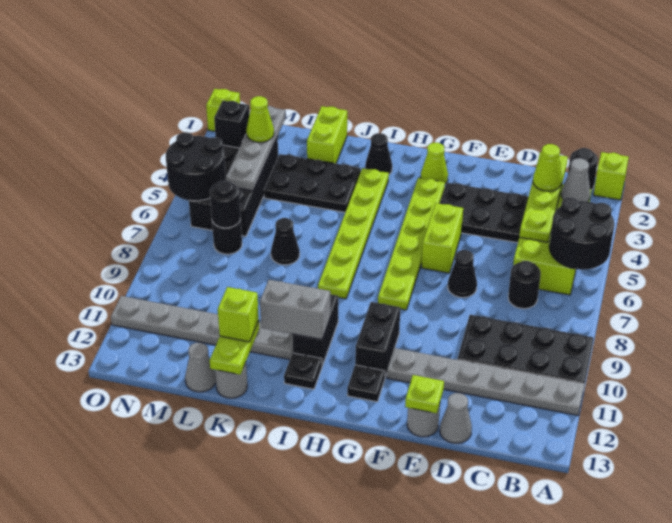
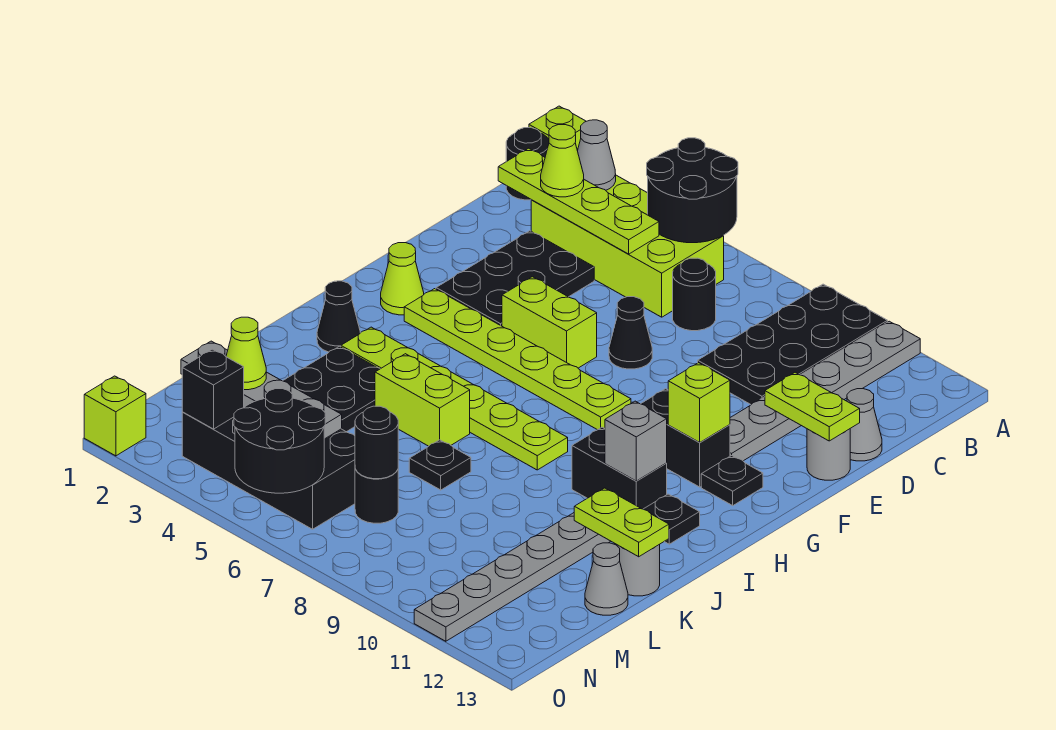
lime plate E13 level 2 -> lime plate E12:E13 level 2
grey brick I11:J11 level 2 -> grey brick I11 level 2
lime brick K1:K2 level 1 -> lime brick J5:J6 level 1
black cone K7 level 1 -> black plate K7 level 1
lime brick K12 level 3 -> lime brick G11 level 2

